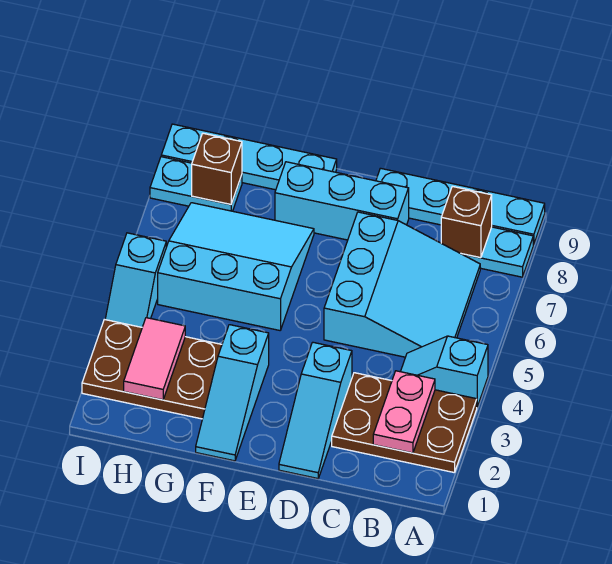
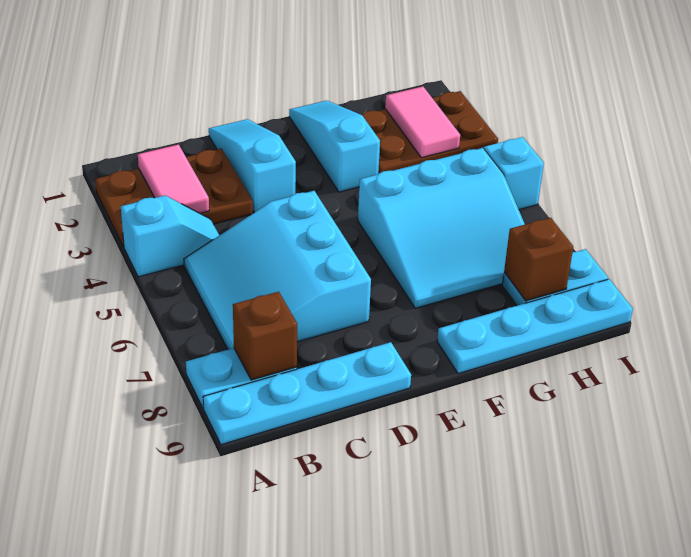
pink plate B2:B3 level 2 -> pink tile B2:B3 level 2
cyan brick D8:F8 level 1 -> none

